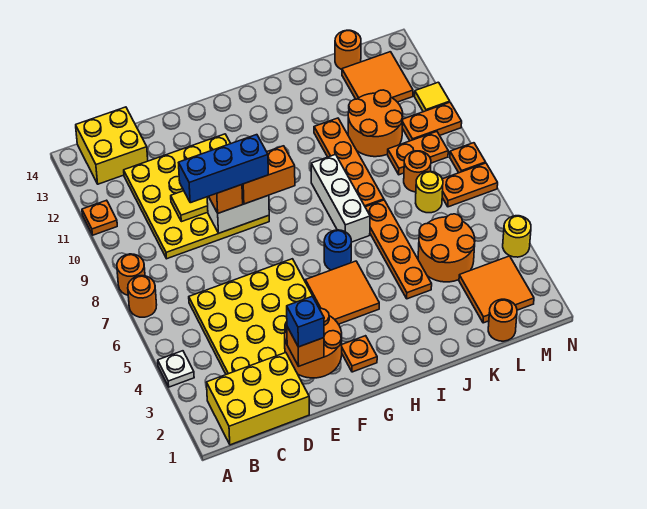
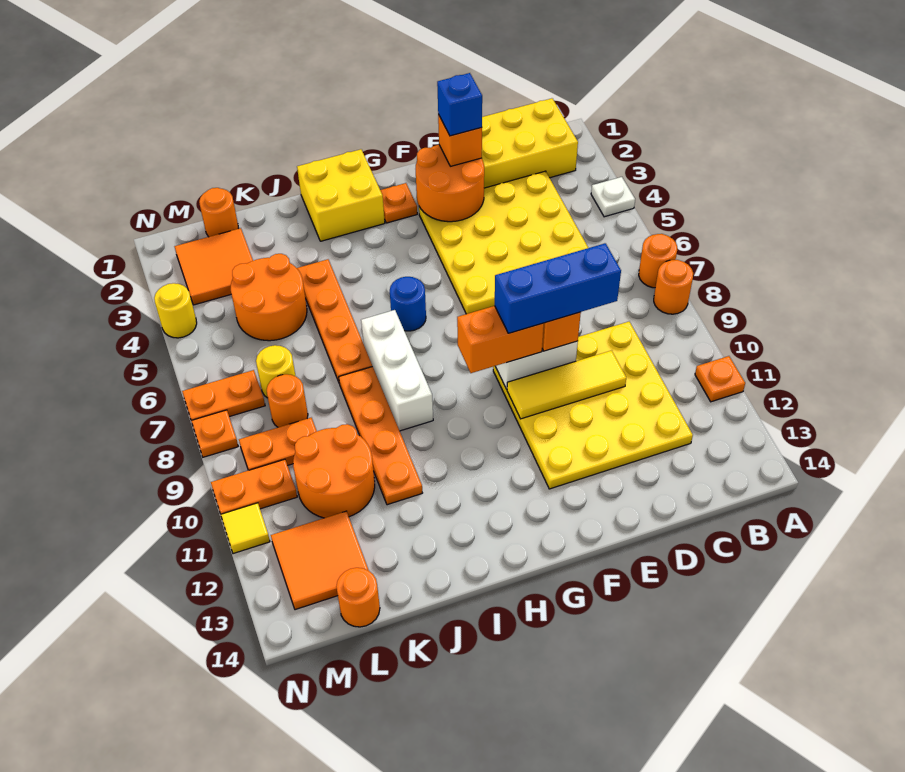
yellow brick B13:C14 level 1 -> yellow brick H1:I2 level 1
orange tile G4:H5 level 1 -> none

